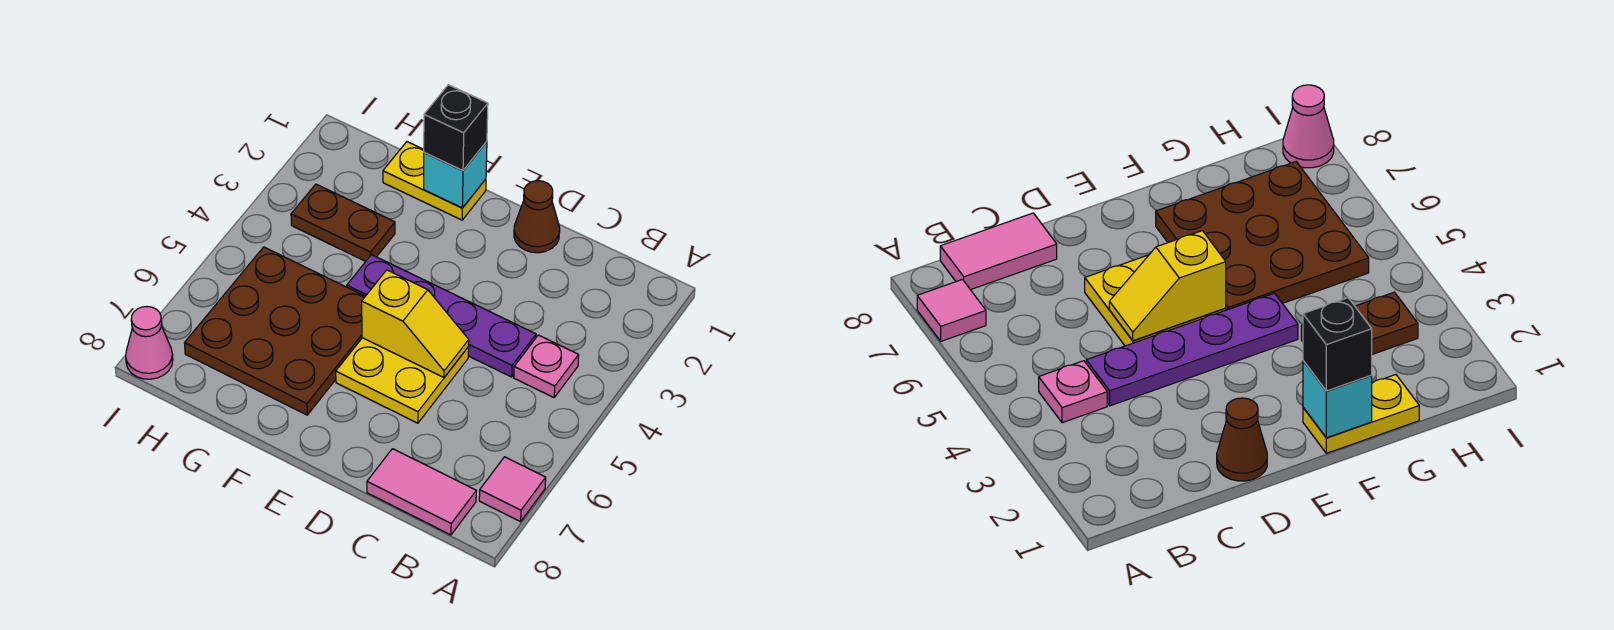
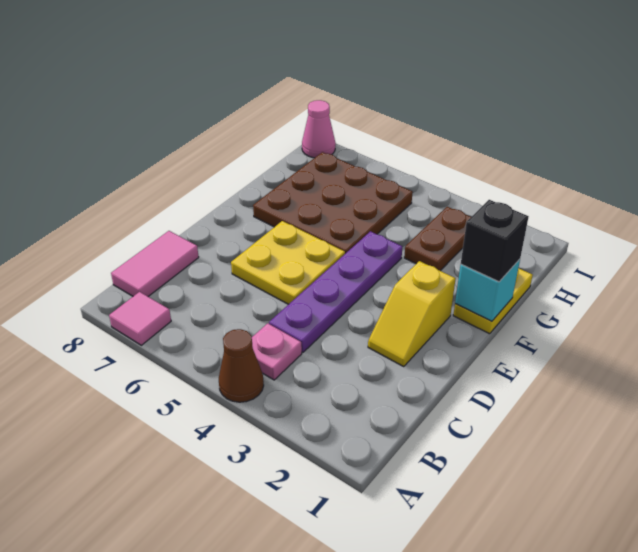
brown cone D1 level 1 -> brown cone A4 level 1
yellow slope D5:E5 level 2 top E -> yellow slope D2:E2 level 1 top E

